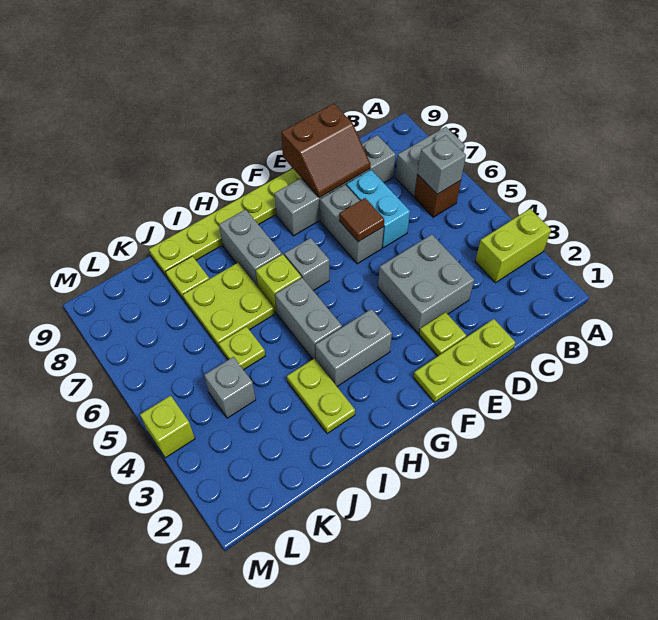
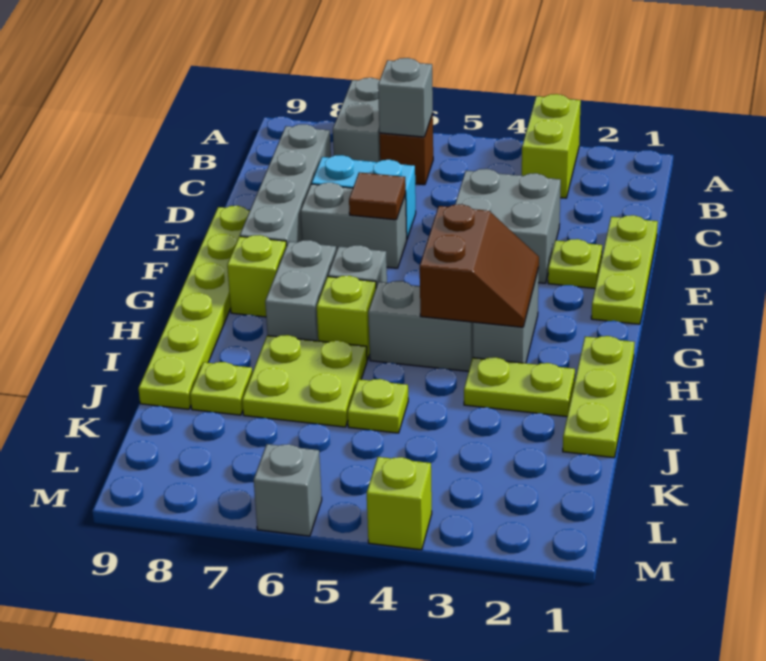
brown slope D8:E9 level 2 top 9 -> brown slope G3:H4 level 2 top 4
none -> lime brick G8 level 1
none -> lime plate H1:J1 level 1
grey brick H7:H8 level 1 -> grey brick G7:H7 level 1
grey brick K4 level 1 -> grey brick M6 level 1

